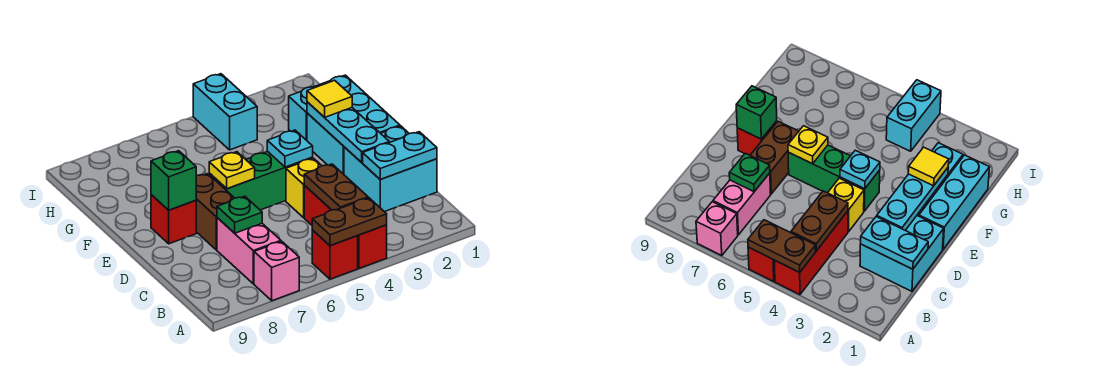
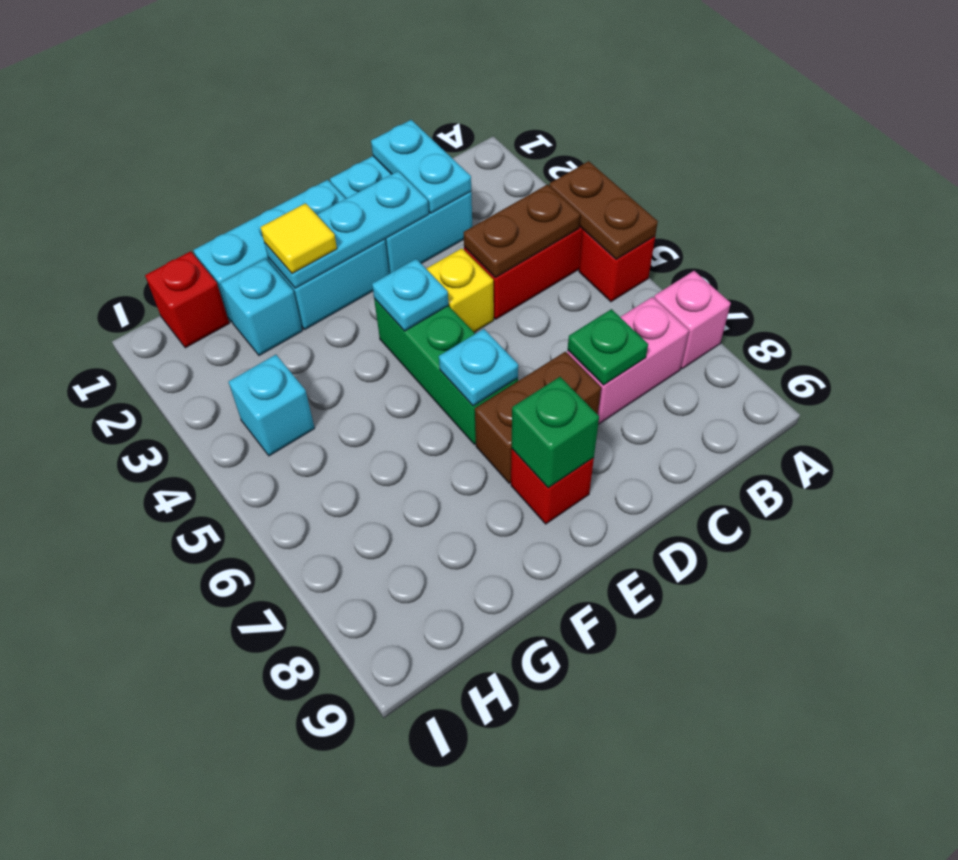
yellow plate E6 level 2 -> cyan plate E6 level 2
none -> red brick H1 level 1
cyan brick H4:I4 level 1 -> cyan brick H4 level 1

